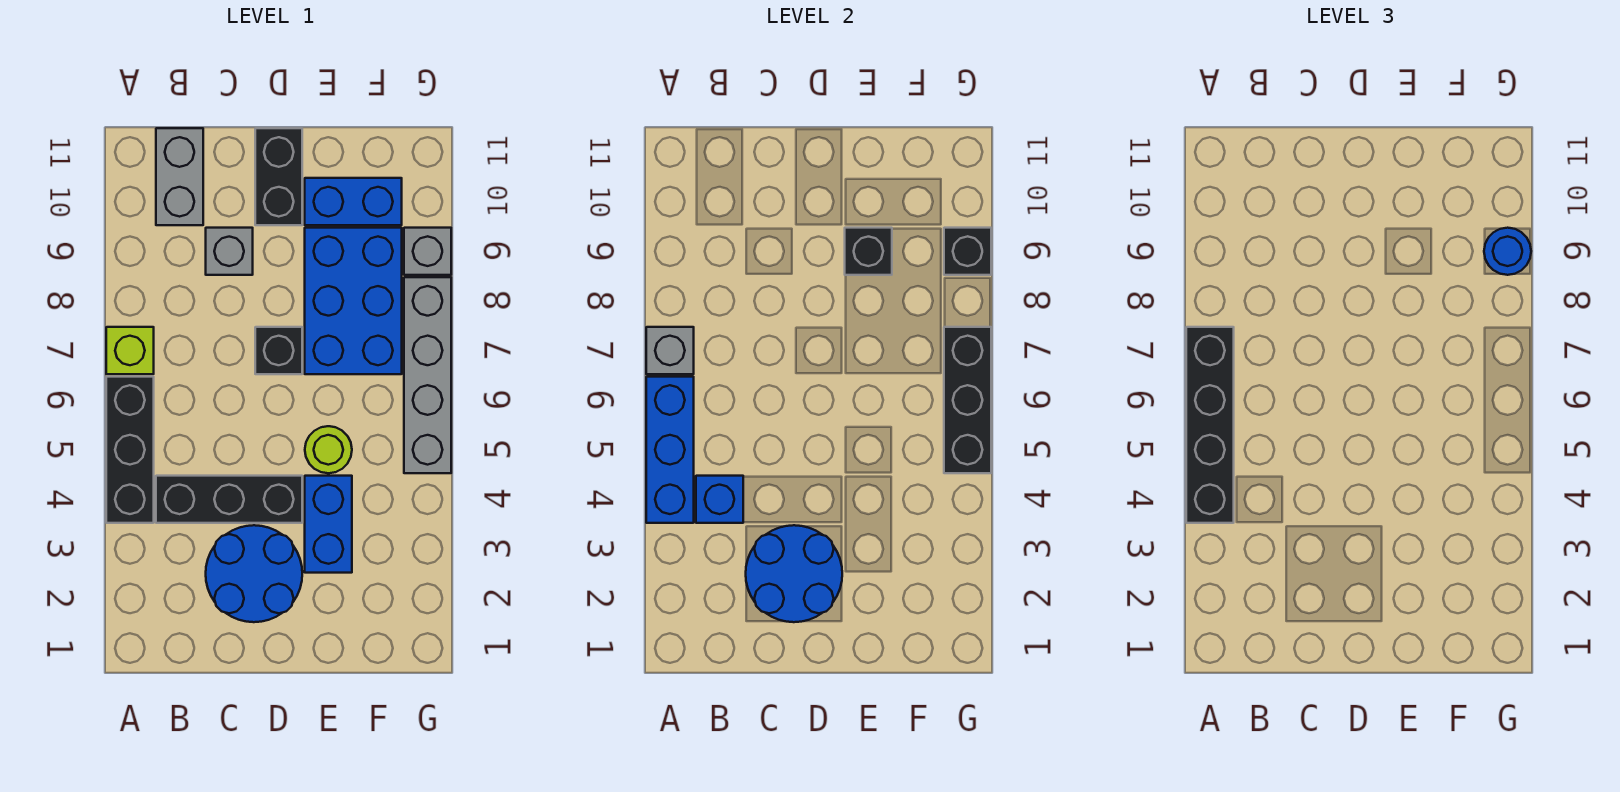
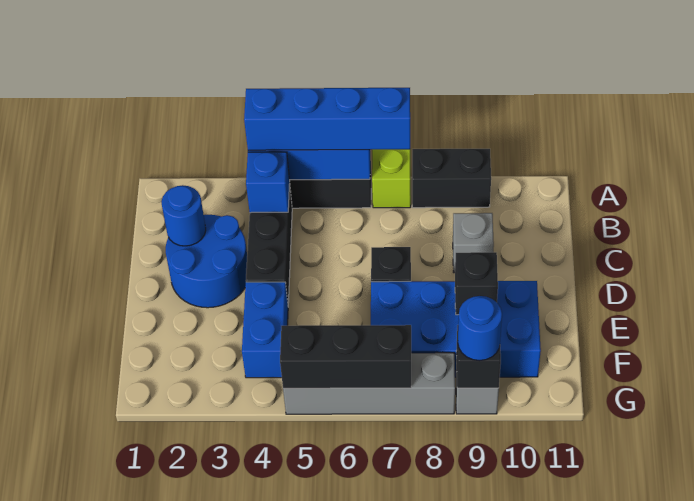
black brick A4:A7 level 3 -> blue brick A4:A7 level 3
grey brick A7 level 2 -> none
grey brick B10:B11 level 1 -> none
blue round brick C2:D3 level 2 -> blue round brick C2 level 2
black brick D10:D11 level 1 -> black brick A8:A9 level 1
blue brick E3:E4 level 1 -> blue brick E4:F4 level 1
lime round brick E5 level 1 -> none

